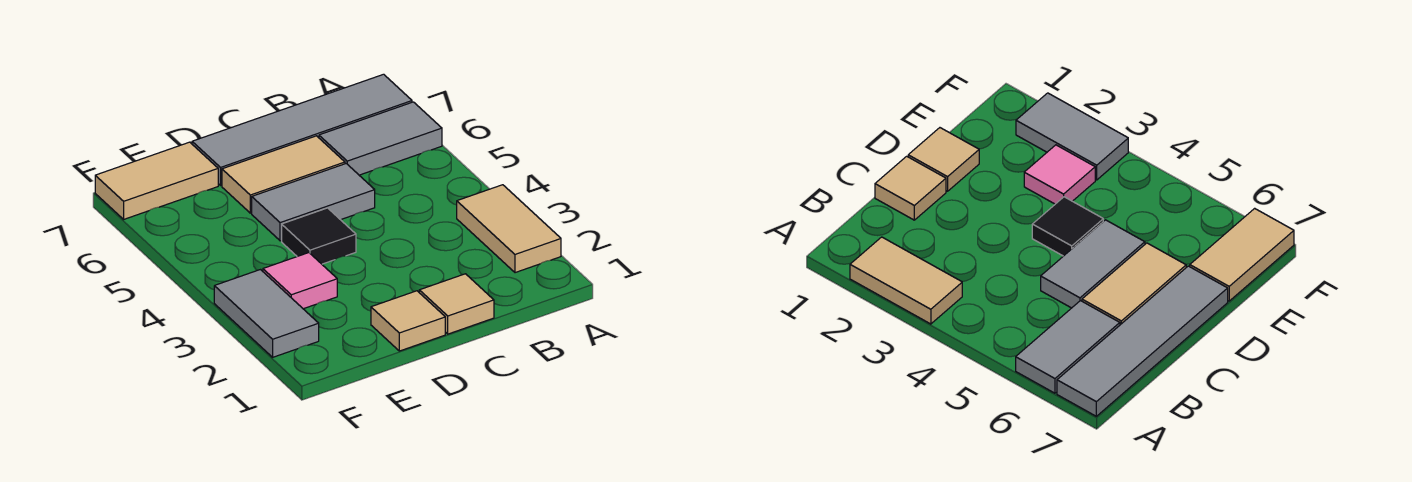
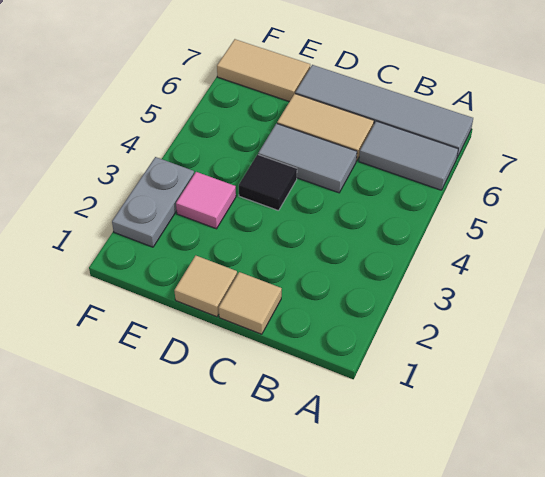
tan tile A2:A3 level 1 -> none
grey tile F2:F3 level 1 -> grey plate F2:F3 level 1

